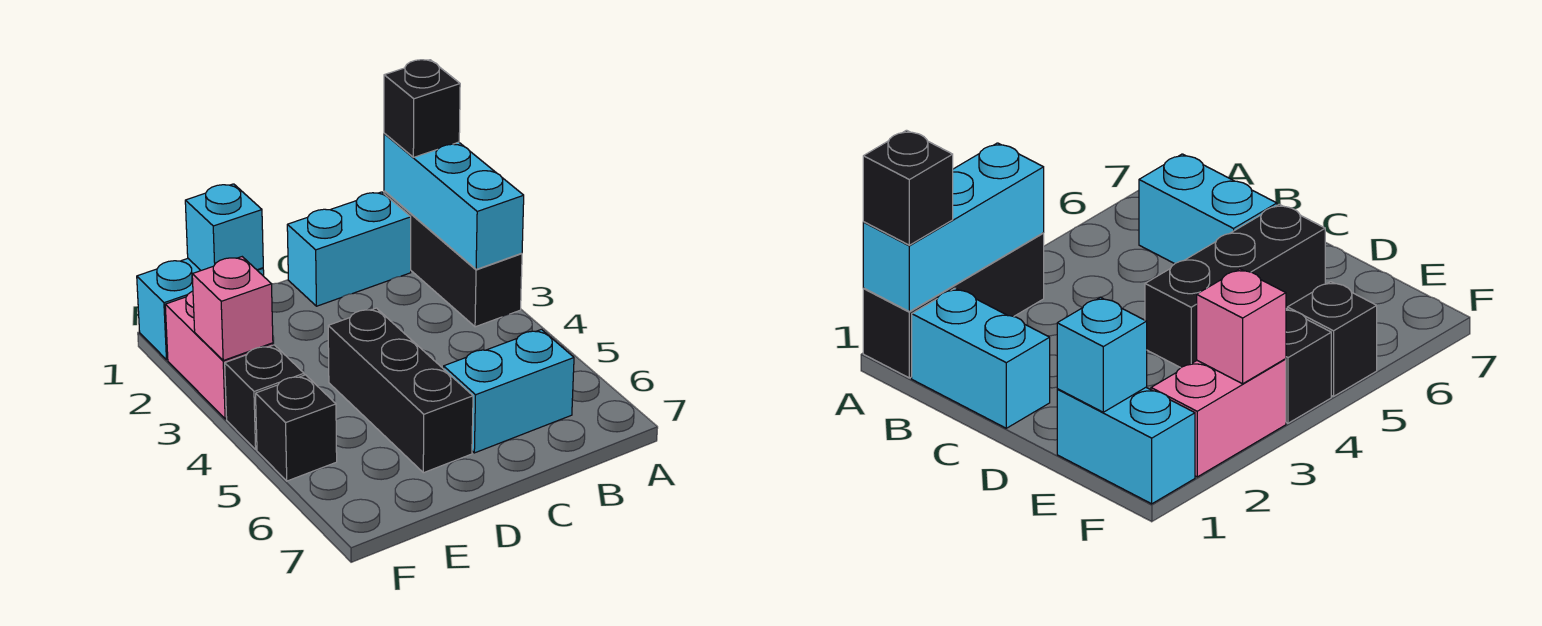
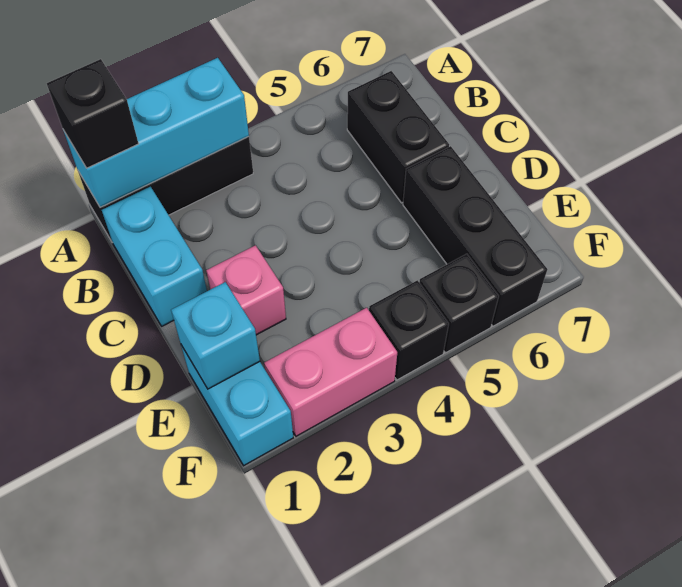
cyan brick B6:C6 level 1 -> black brick B6:C6 level 1
black brick D4:D6 level 1 -> black brick D6:F6 level 1
pink brick F3 level 2 -> pink brick D2 level 1

